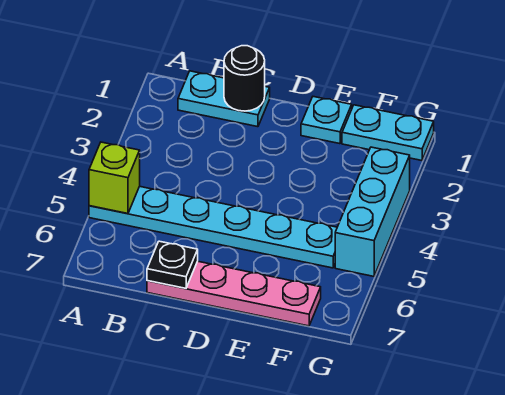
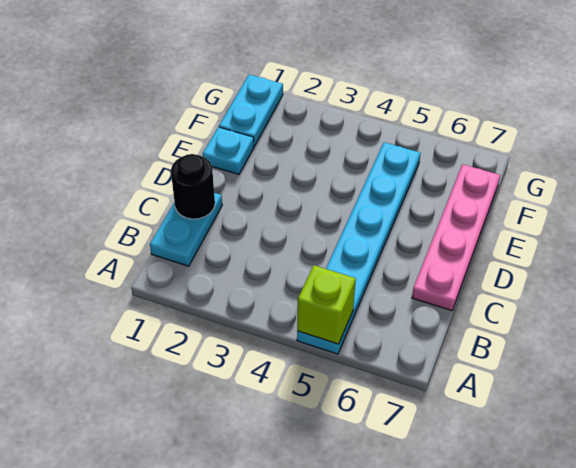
black plate C7 level 2 -> none
cyan brick G3:G5 level 1 -> none

